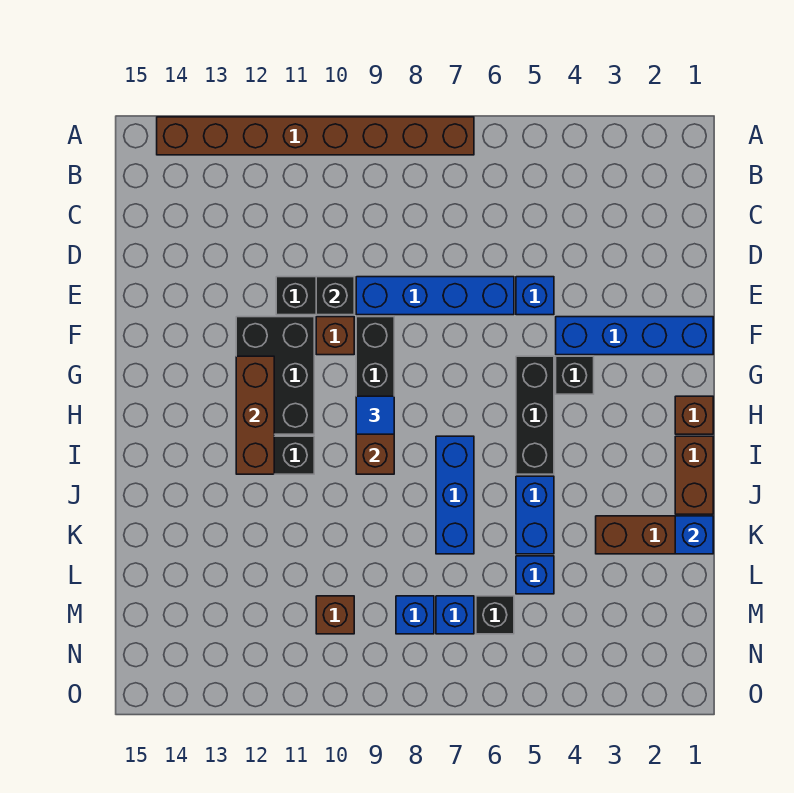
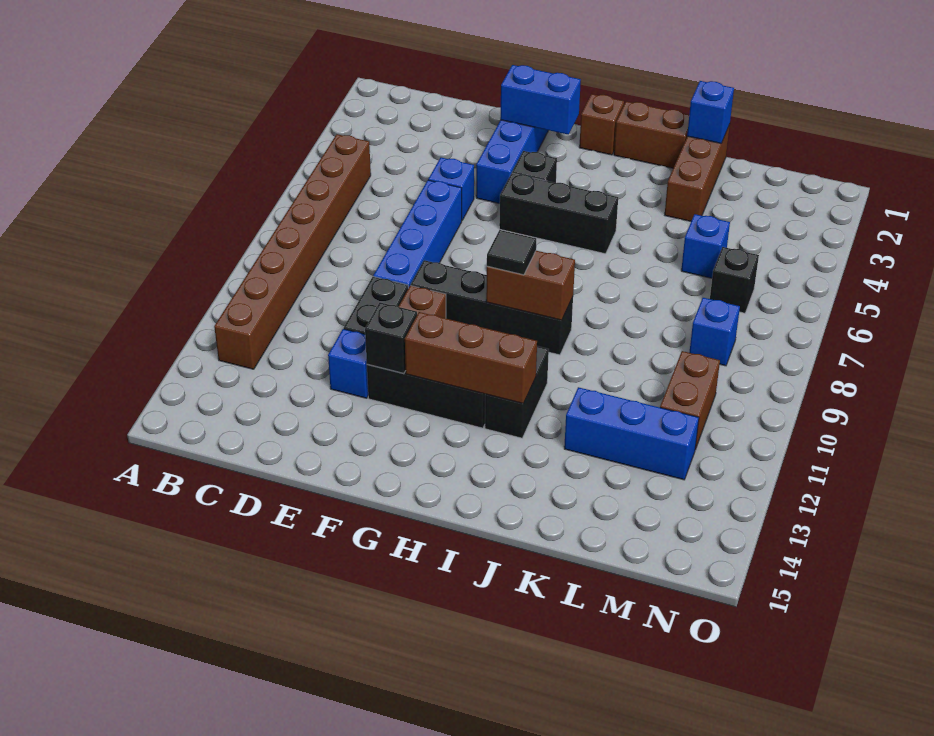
brown brick A7:A14 level 1 -> brown brick B5:B12 level 1
black brick E10 level 2 -> black brick F12 level 2
blue tile H9 level 3 -> black tile H9 level 3
blue brick I7:K7 level 1 -> blue brick K12:M12 level 1
blue brick J5:K5 level 1 -> blue brick F2:G2 level 2
blue brick M7 level 1 -> blue brick E12 level 1
brown brick M10 level 1 -> brown brick M10:M11 level 1

